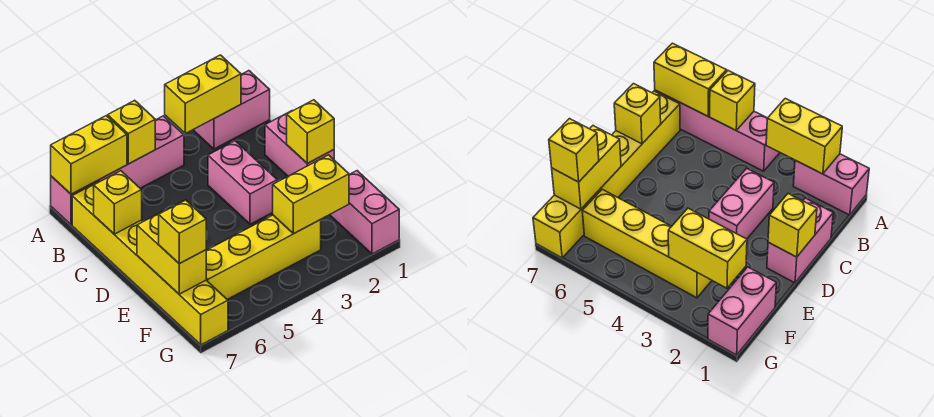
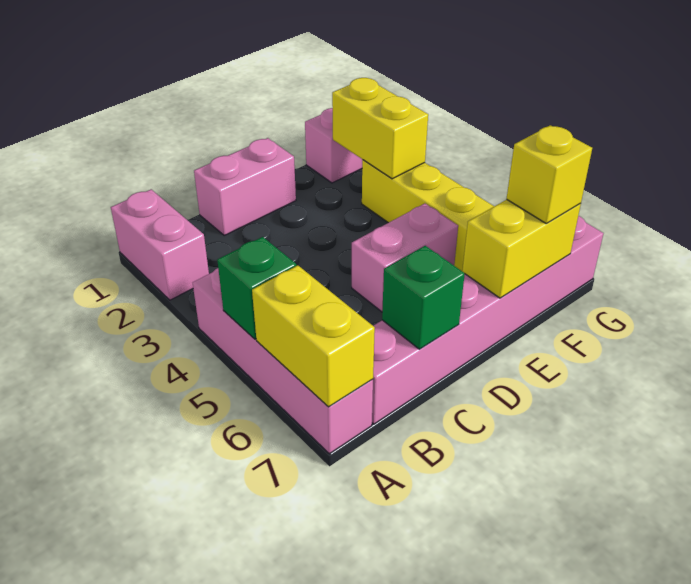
yellow brick A2:A3 level 2 -> none
yellow brick A5 level 2 -> green brick A5 level 2
yellow brick B7:G7 level 1 -> pink brick B7:G7 level 1
pink brick C3:D3 level 1 -> pink brick D5:E5 level 1
yellow brick C7 level 2 -> green brick C7 level 2
yellow brick D1 level 2 -> none

